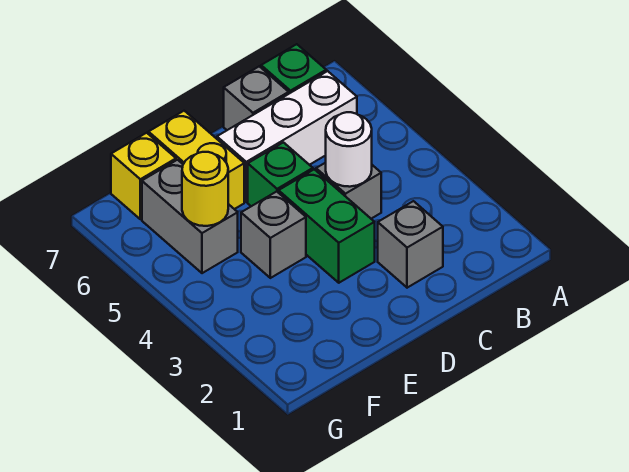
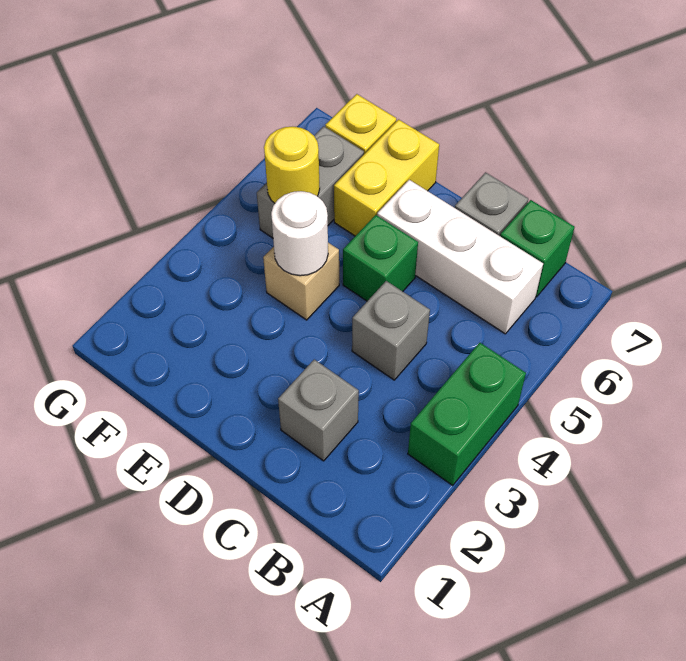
white round brick C4 level 2 -> white round brick E4 level 2
green brick D3:D4 level 1 -> green brick A3:A4 level 1
grey brick E4 level 1 -> tan brick E4 level 1

